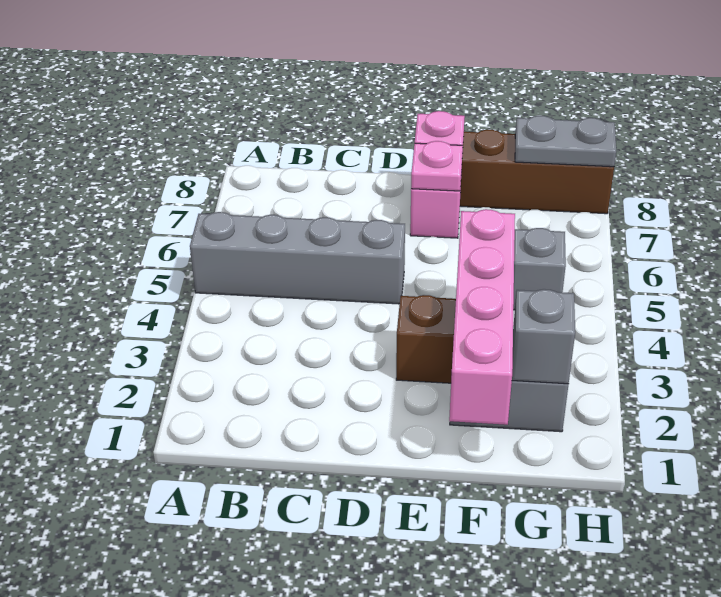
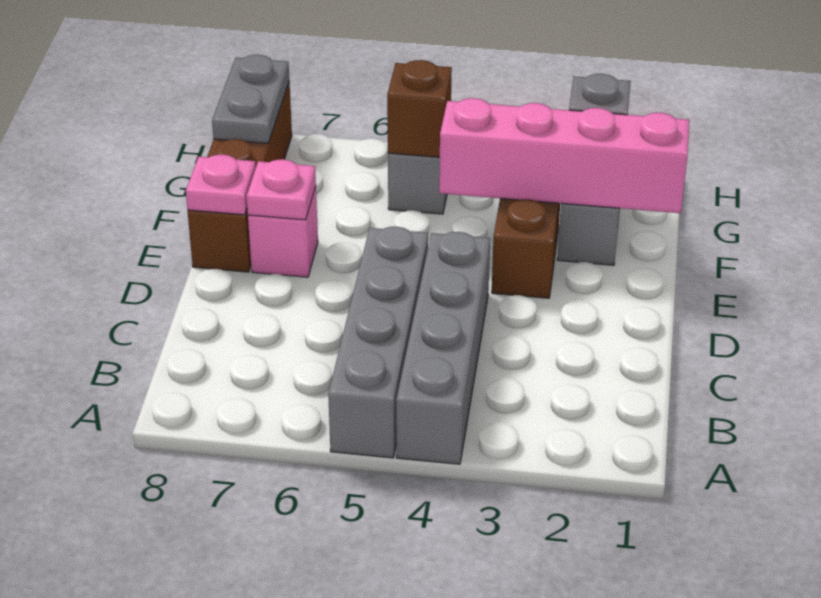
none -> grey brick A4:D4 level 1
none -> brown brick G5 level 2

